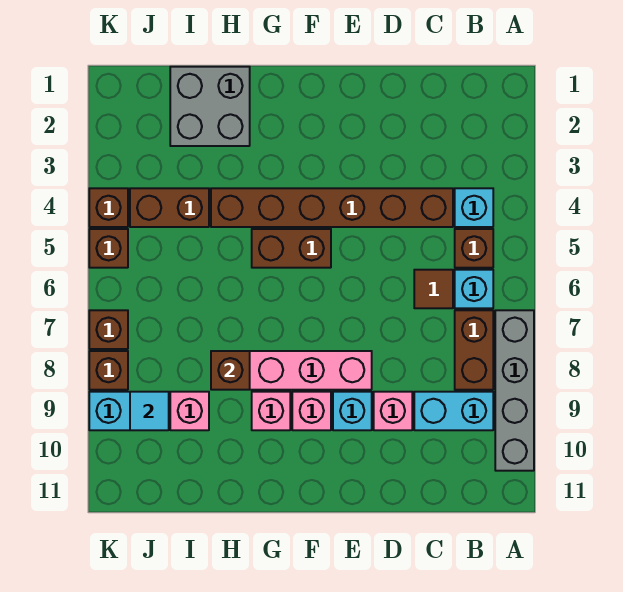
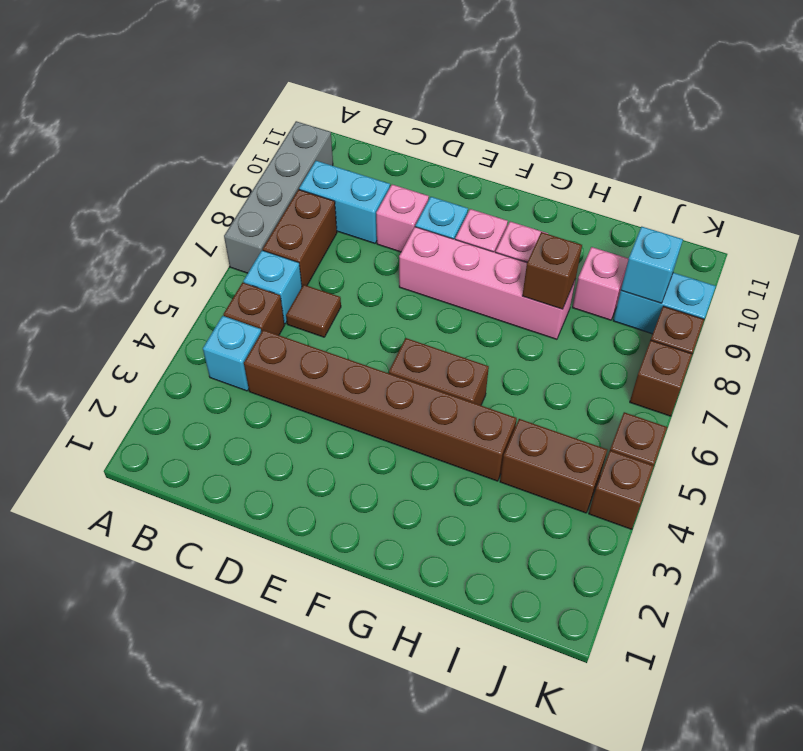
grey brick H1:I2 level 1 -> none
cyan tile J9 level 2 -> cyan brick J9 level 2

